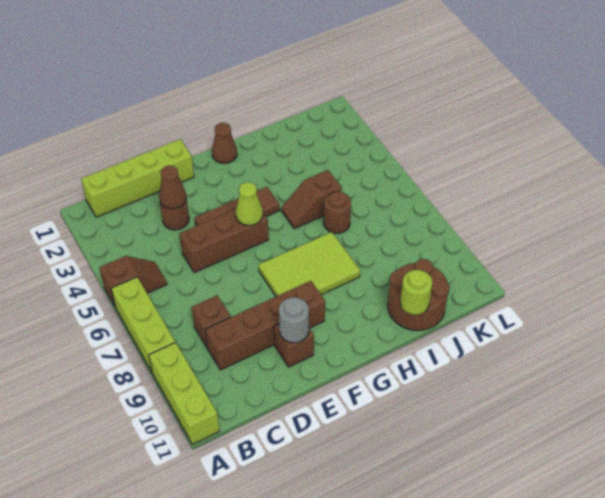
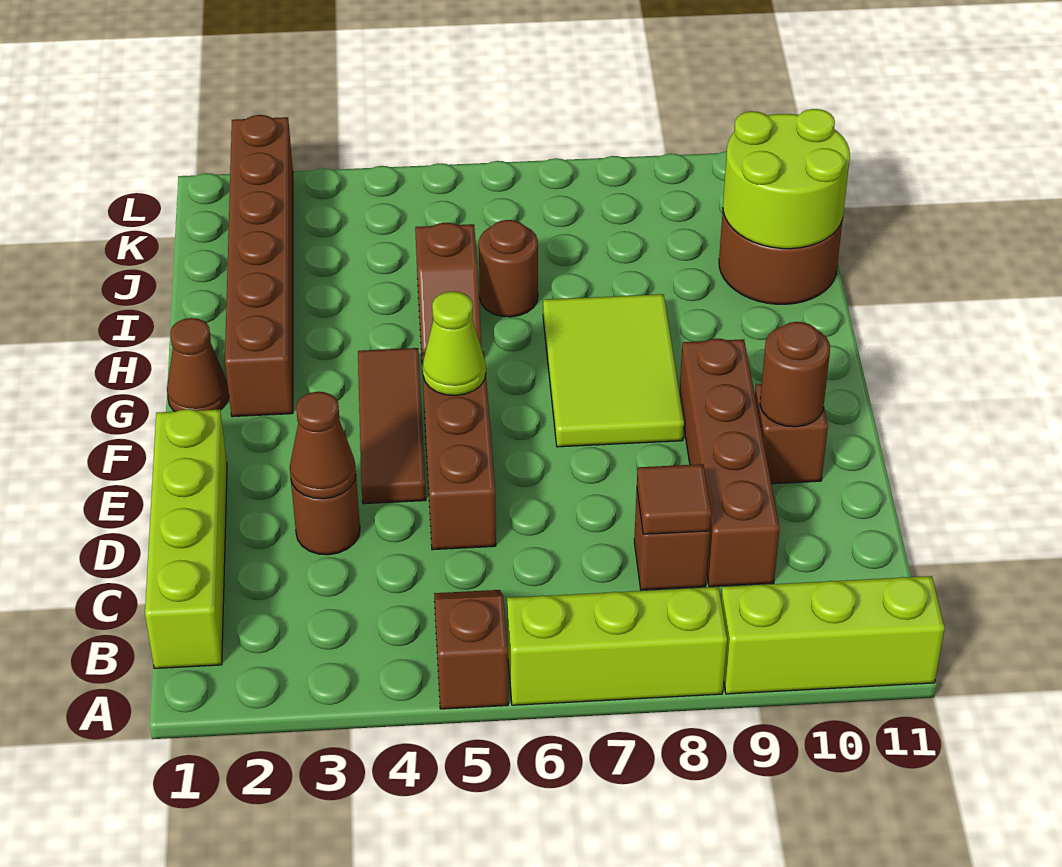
none -> brown tile C8 level 2
grey round brick E10 level 2 -> brown round brick E10 level 2
none -> brown brick G2:L2 level 1
lime round brick I11 level 2 -> lime round brick I10:J11 level 2

